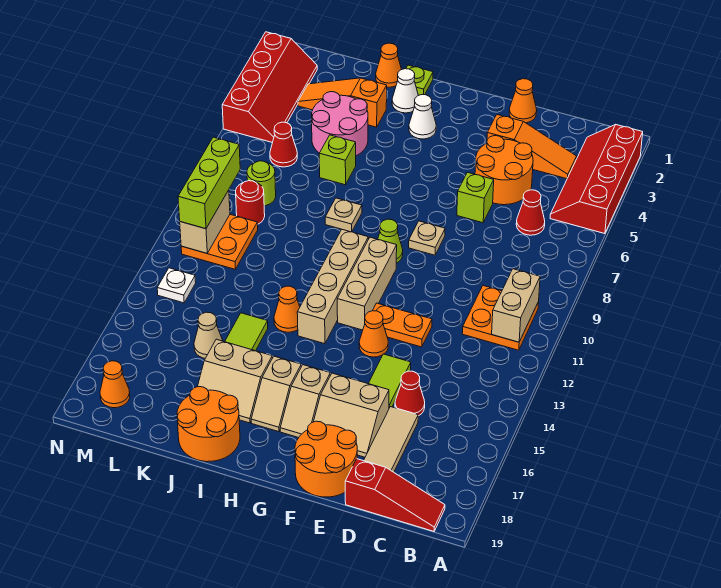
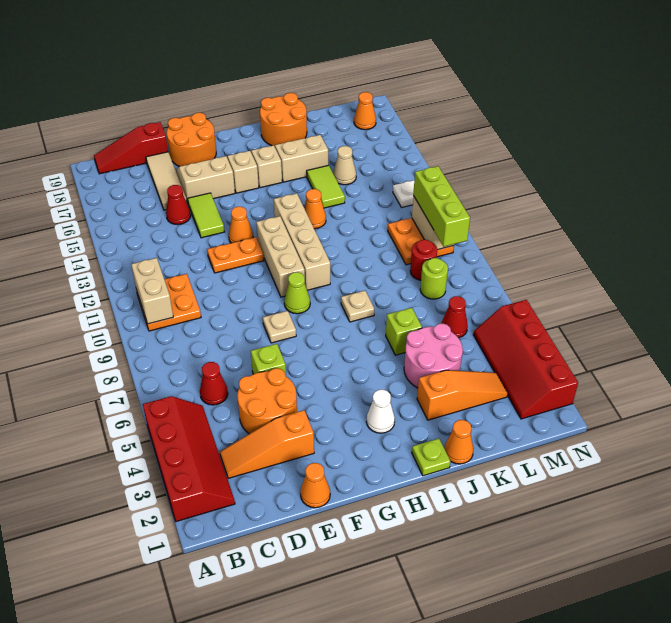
white cone I2 level 1 -> none

